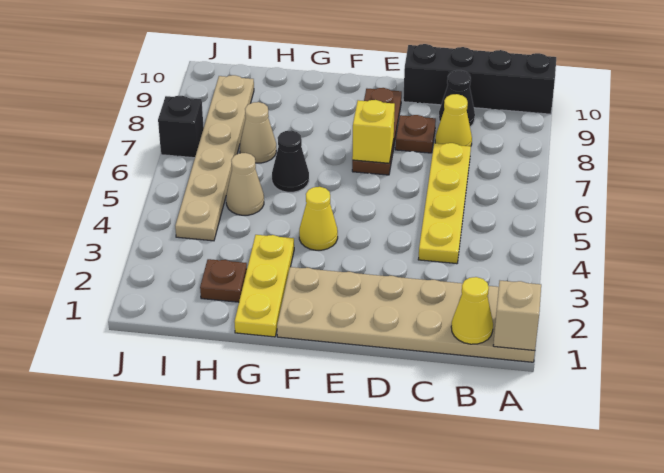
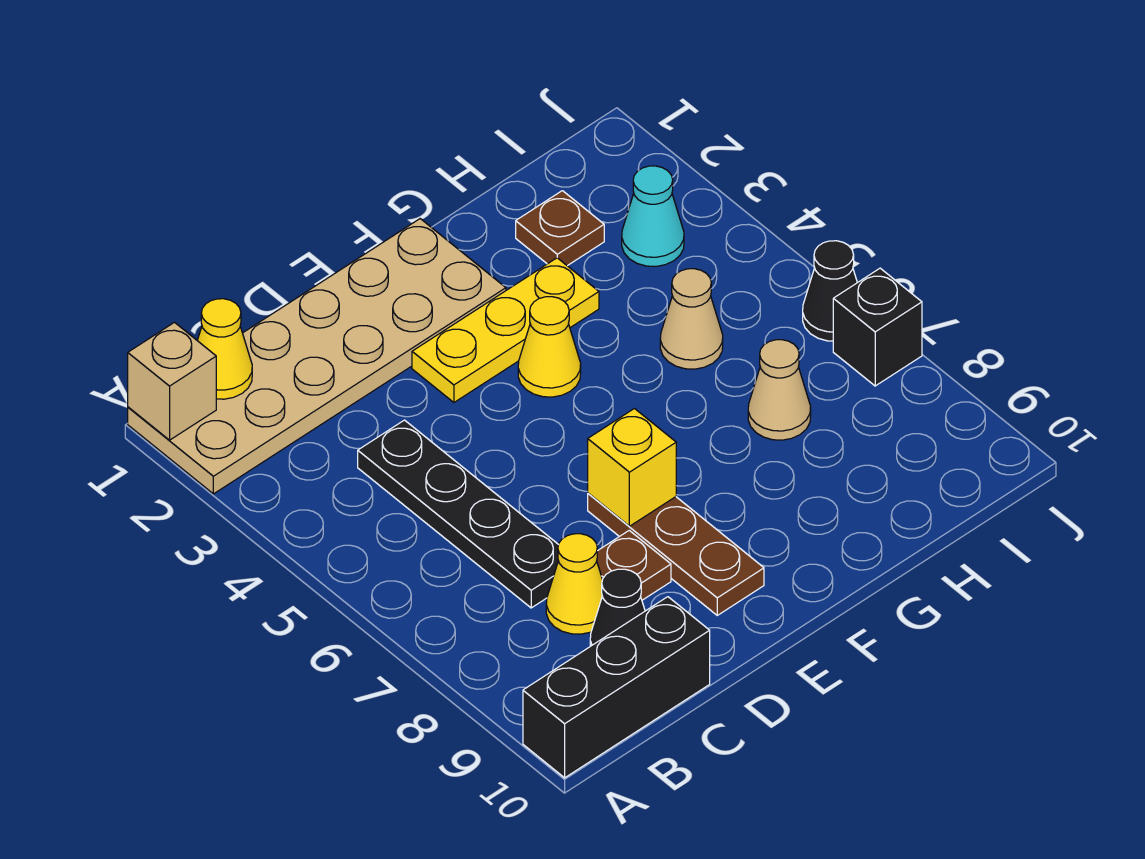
black brick A10:D10 level 1 -> black brick A10:C10 level 1
yellow plate C4:C7 level 1 -> black plate C4:C7 level 1
yellow plate G1:G3 level 1 -> yellow plate E3:G3 level 1
black cone G6 level 1 -> black cone J6 level 1
none -> cyan cone I3 level 1
tan plate I4:I9 level 1 -> none

